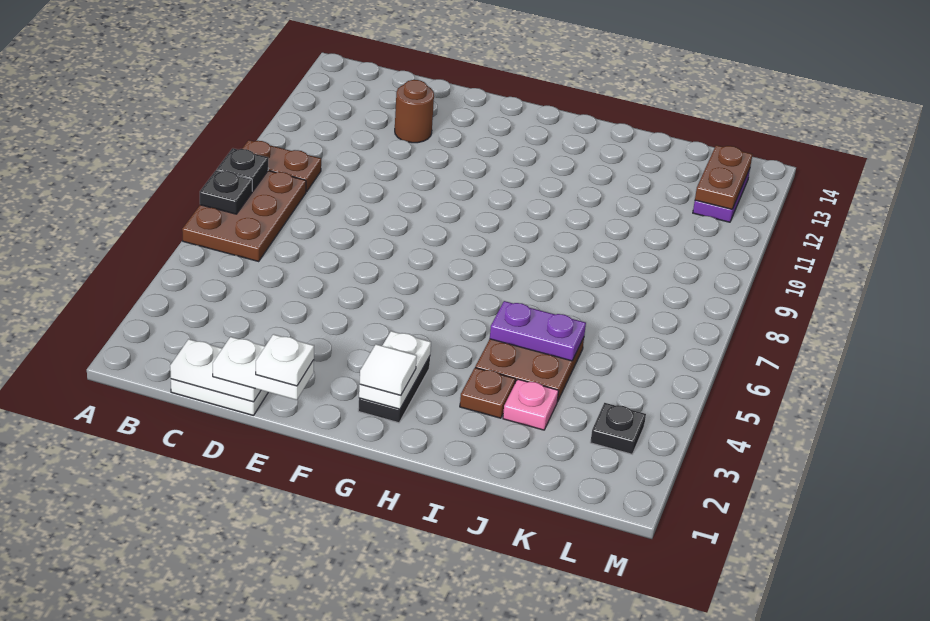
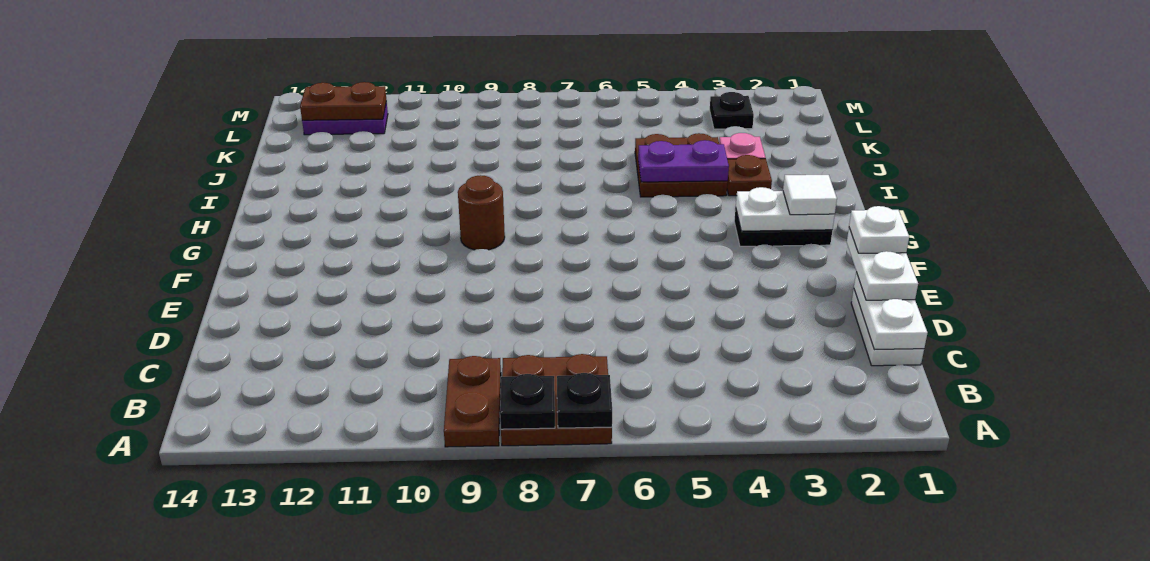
brown plate A6:B8 level 1 -> brown plate A7:B8 level 1
brown round brick D12 level 1 -> brown round brick G9 level 1
purple plate I5:J5 level 2 -> purple plate I4:I5 level 2

